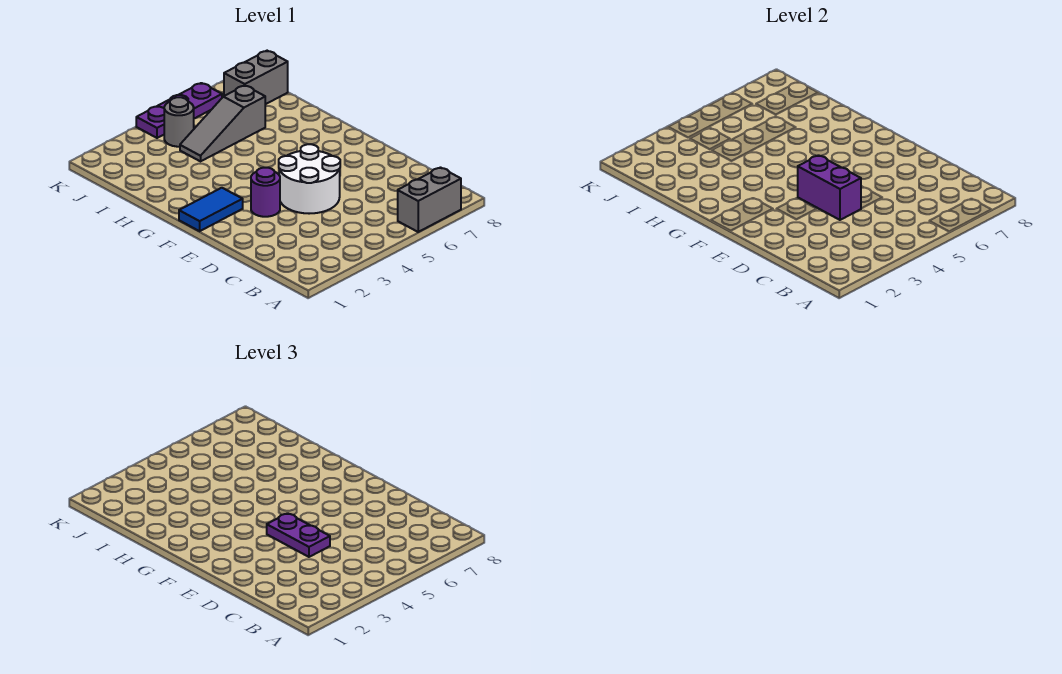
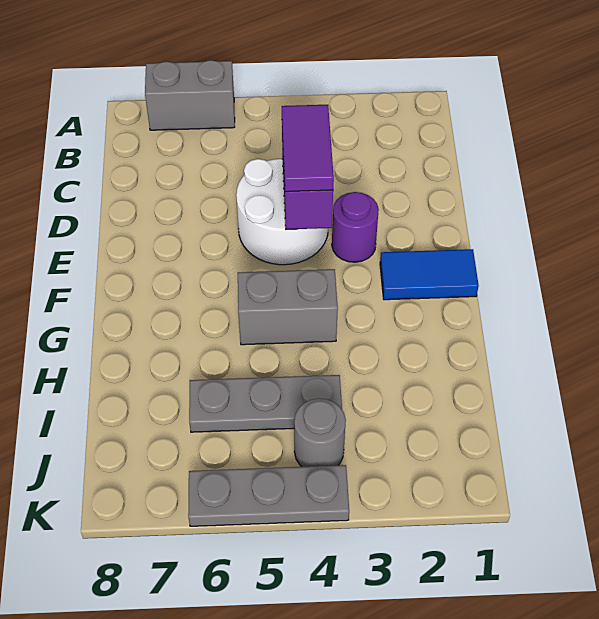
purple plate D4:E4 level 3 -> purple tile D4:E4 level 3
grey slope I4:I6 level 1 top 6 -> grey plate I4:I6 level 1
grey brick J7:J8 level 1 -> grey brick G4:G5 level 1
purple plate K4:K6 level 1 -> grey plate K4:K6 level 1

